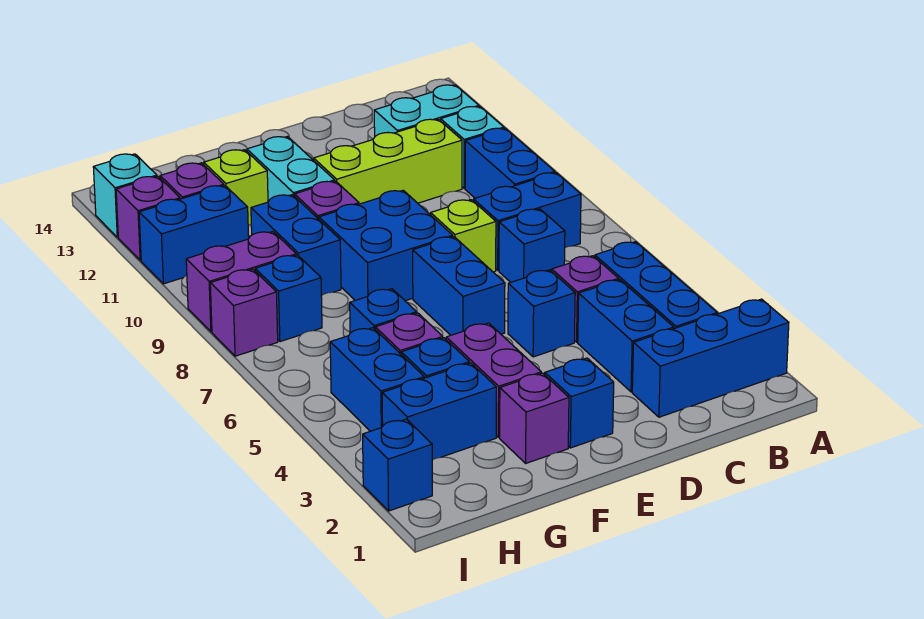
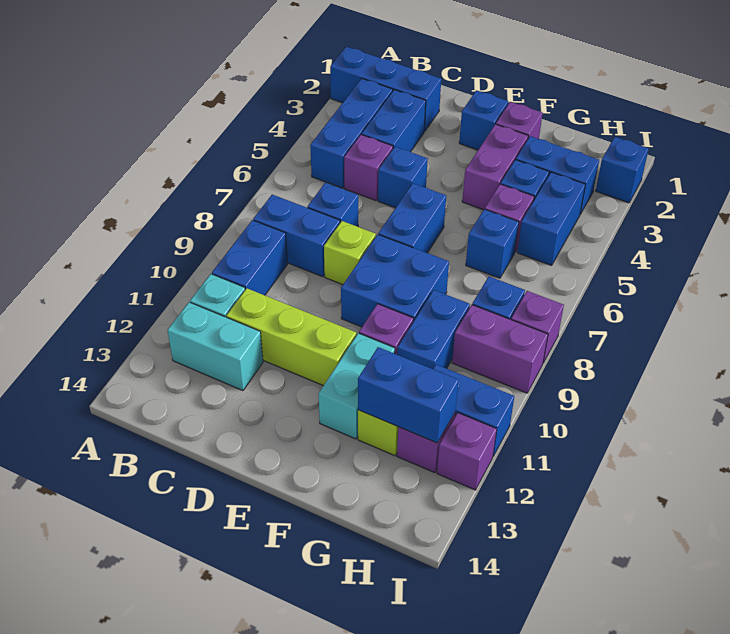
none -> blue brick G12:H12 level 2
cyan brick I13 level 1 -> none

